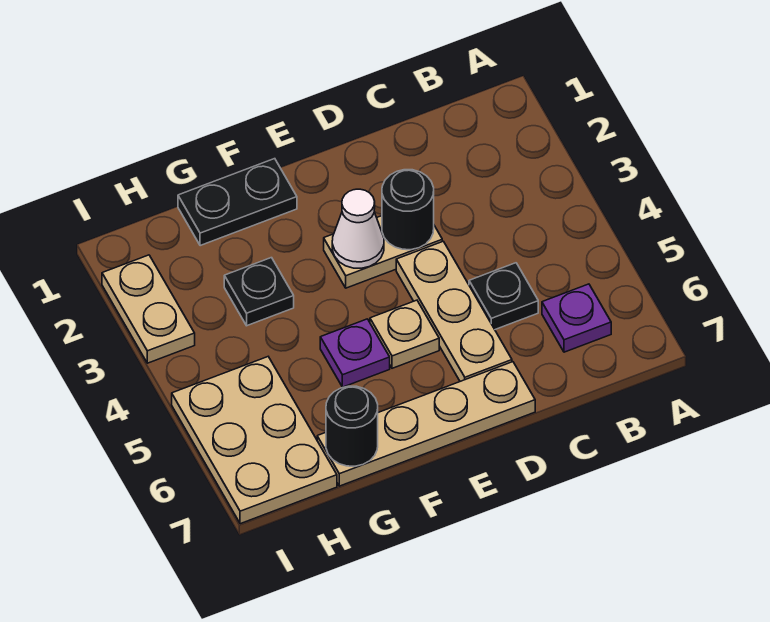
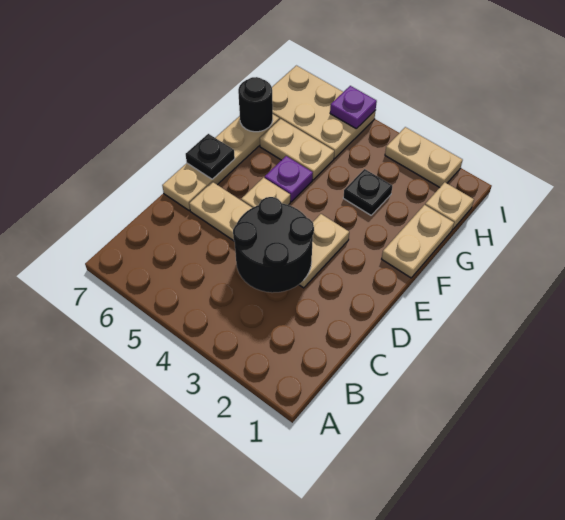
purple plate B6 level 1 -> purple plate I5 level 2
black plate C5 level 1 -> black plate E7 level 2
black round brick D3 level 2 -> black round brick C3:D4 level 2
white cone E3 level 2 -> none
black plate F1:G1 level 1 -> tan plate F1:G1 level 1
none -> tan plate G5:G6 level 1
none -> tan plate H1 level 1

